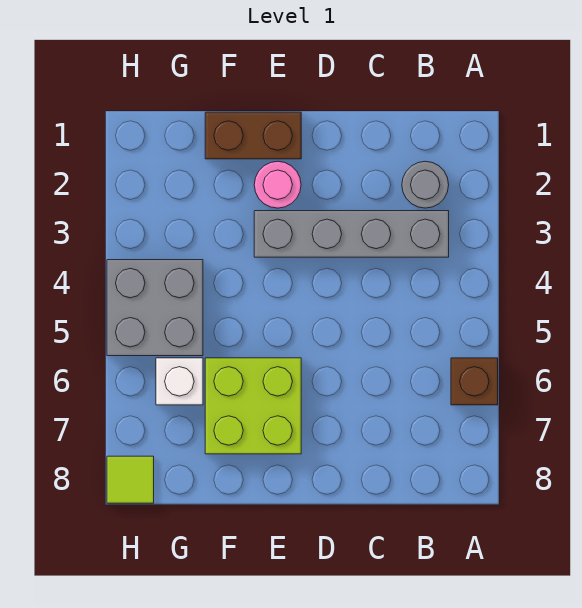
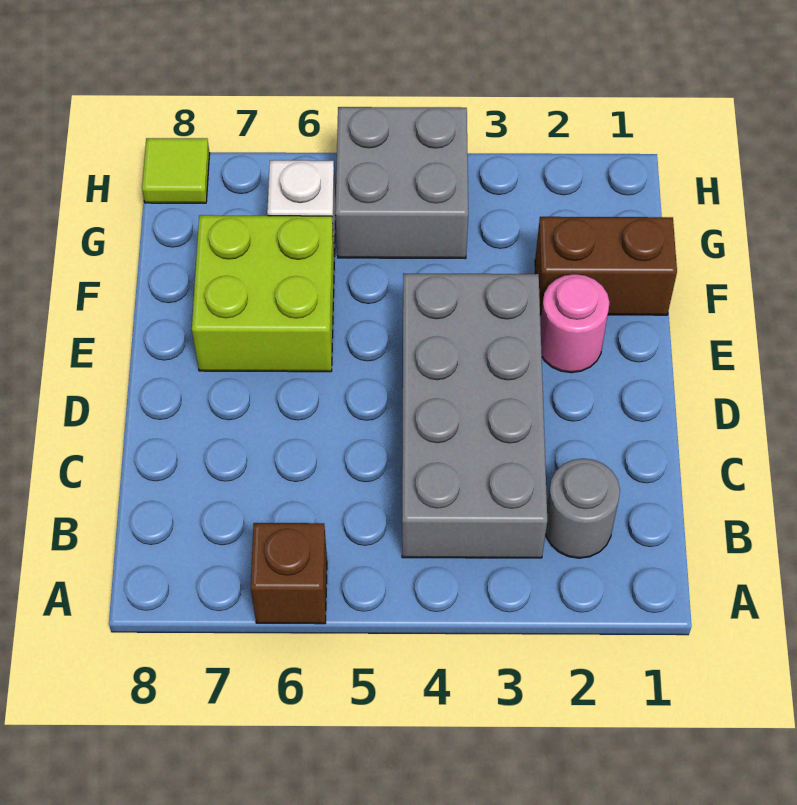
grey brick B3:E3 level 1 -> grey brick B3:E4 level 1
brown brick E1:F1 level 1 -> brown brick F1:F2 level 1

